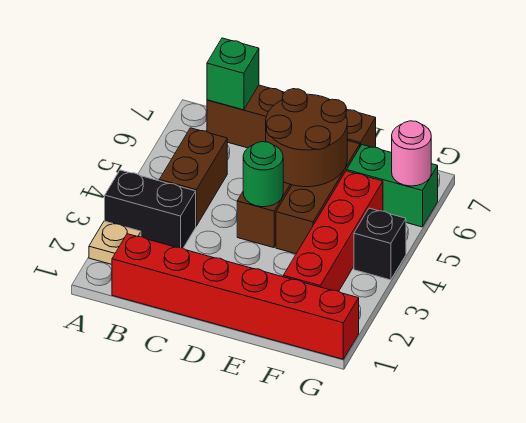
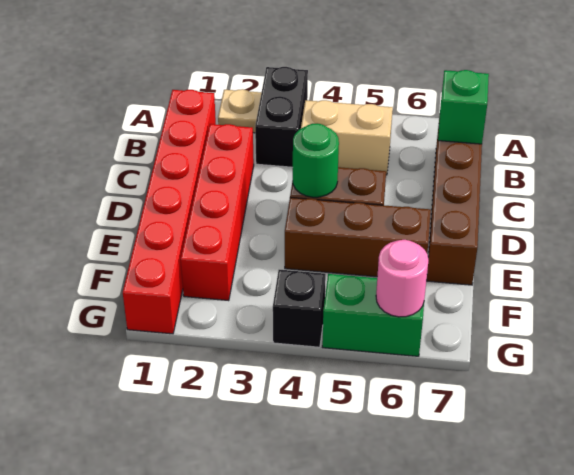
brown brick B4:B5 level 1 -> tan brick B4:B5 level 1
brown round brick D5:E6 level 2 -> none
red brick F2:F5 level 1 -> red brick C2:F2 level 1
green brick F6:G6 level 1 -> green brick G5:G6 level 1

